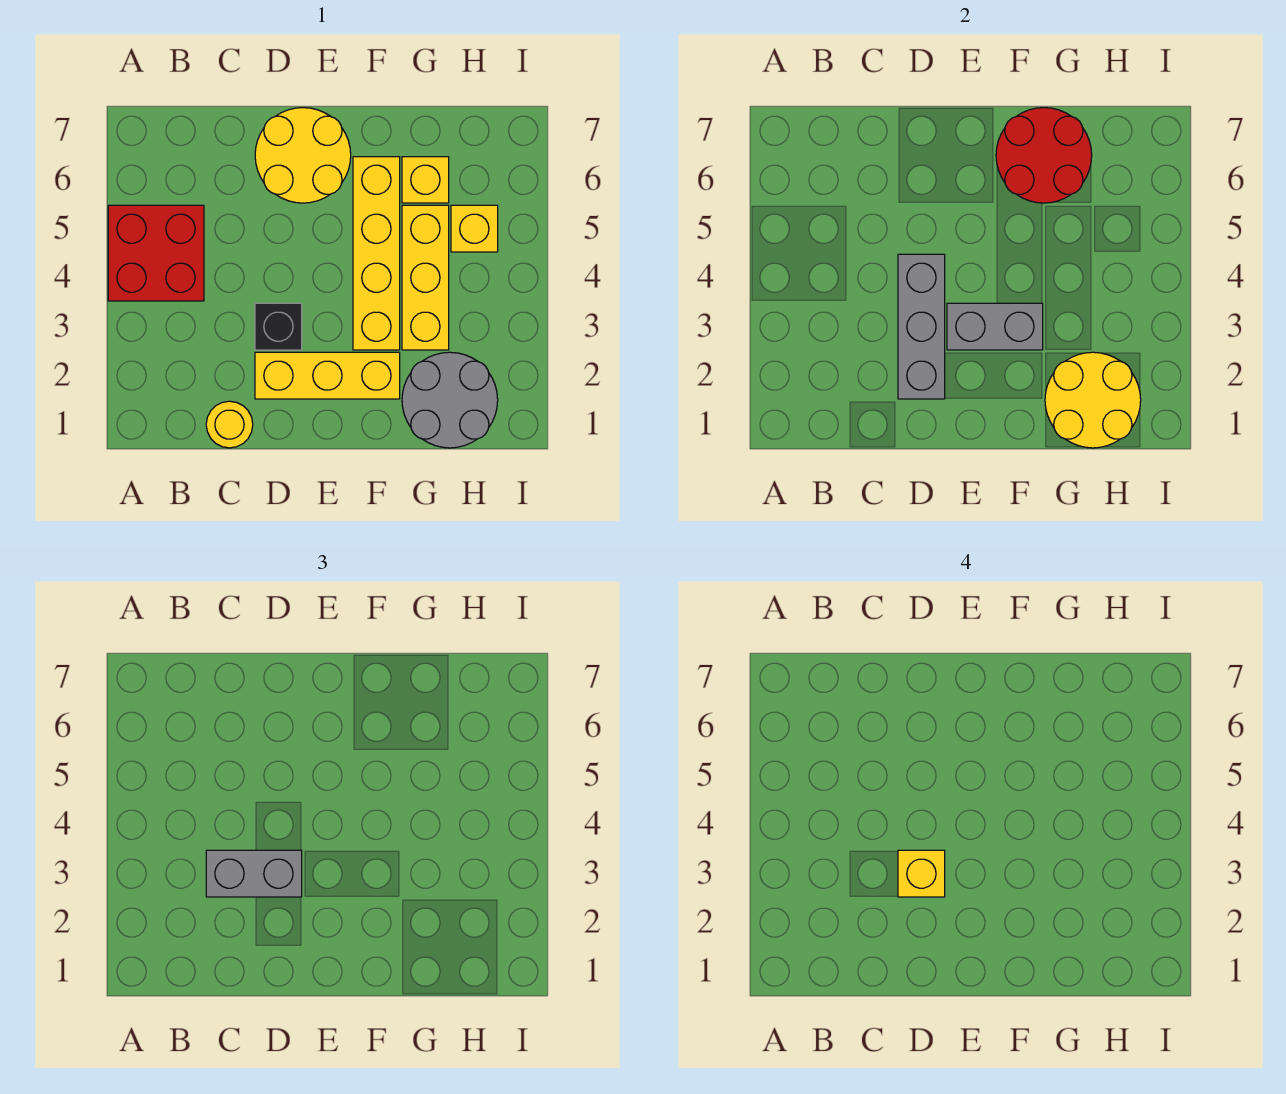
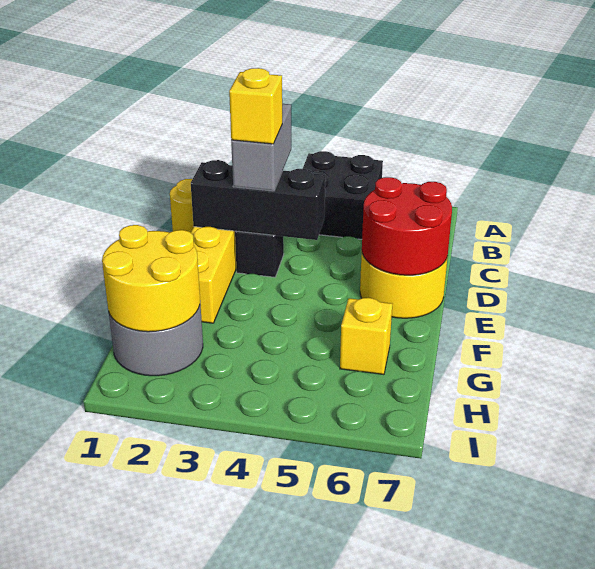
red brick A4:B5 level 1 -> black brick A4:B5 level 1
grey brick D2:D4 level 2 -> black brick D2:D4 level 2
grey brick E3:F3 level 2 -> none
yellow brick F3:F6 level 1 -> none
red round brick F6:G7 level 2 -> red round brick D6:E7 level 2
yellow brick G3:G5 level 1 -> none
yellow brick H5 level 1 -> none

